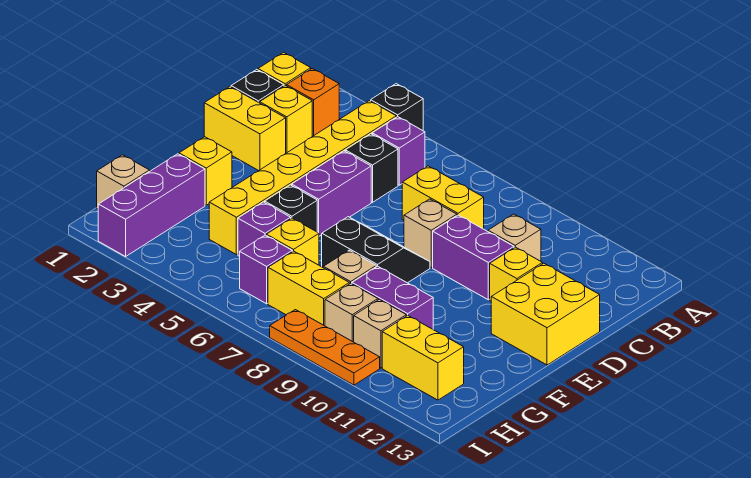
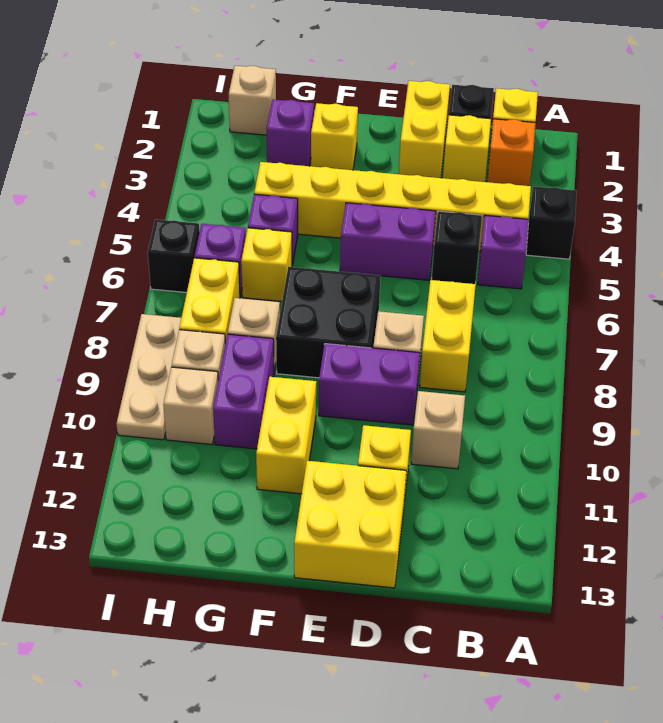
purple brick D9:D10 level 1 -> purple brick D9:E9 level 1
black slope E7:F8 level 1 top F -> black brick E7:F8 level 1
black brick F5 level 1 -> black brick I6 level 1
purple brick G2:I2 level 1 -> purple brick G2 level 1
yellow brick H11:H12 level 1 -> yellow brick F10:F11 level 1
orange plate I8:I10 level 1 -> tan plate I8:I10 level 1

